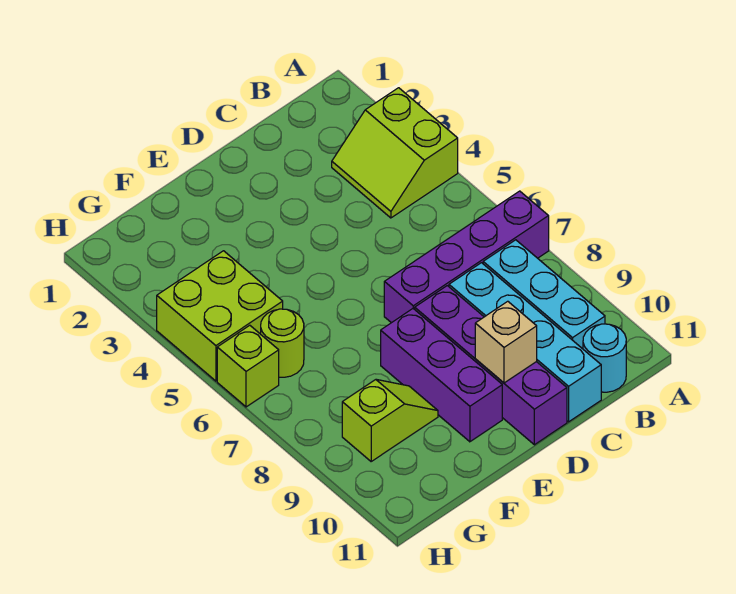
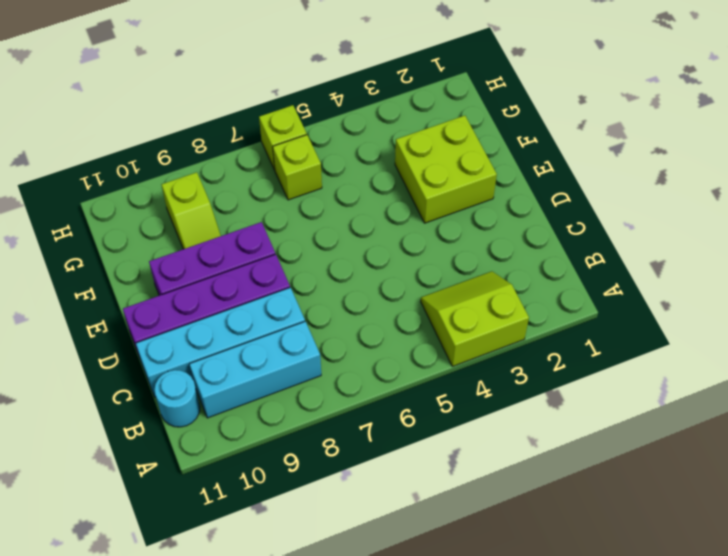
purple brick A7:D7 level 1 -> none
tan brick D10 level 2 -> none
lime brick G4:H5 level 1 -> lime brick E2:F3 level 1
lime round brick G6 level 1 -> lime brick G6 level 1

